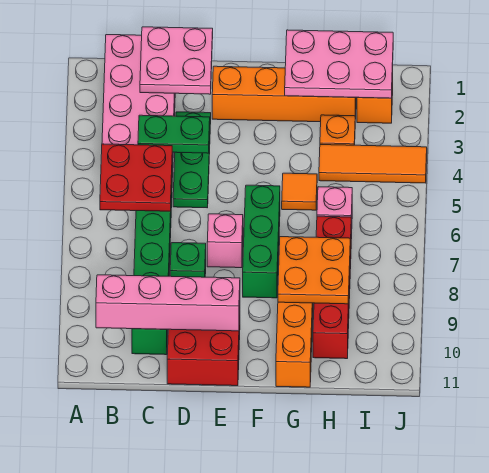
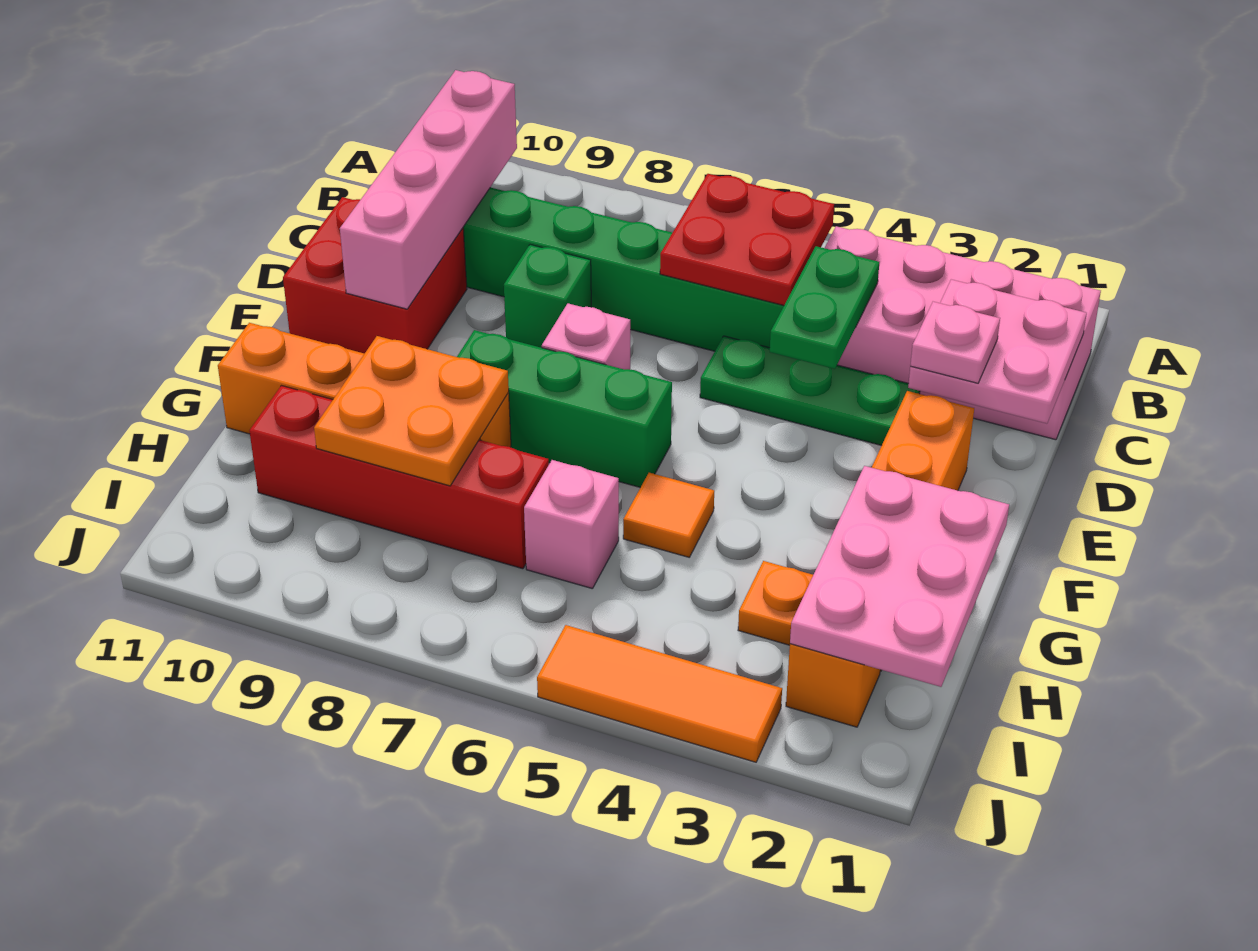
none -> pink plate D2 level 3
orange tile H4:J4 level 1 -> orange tile J3:J5 level 1

